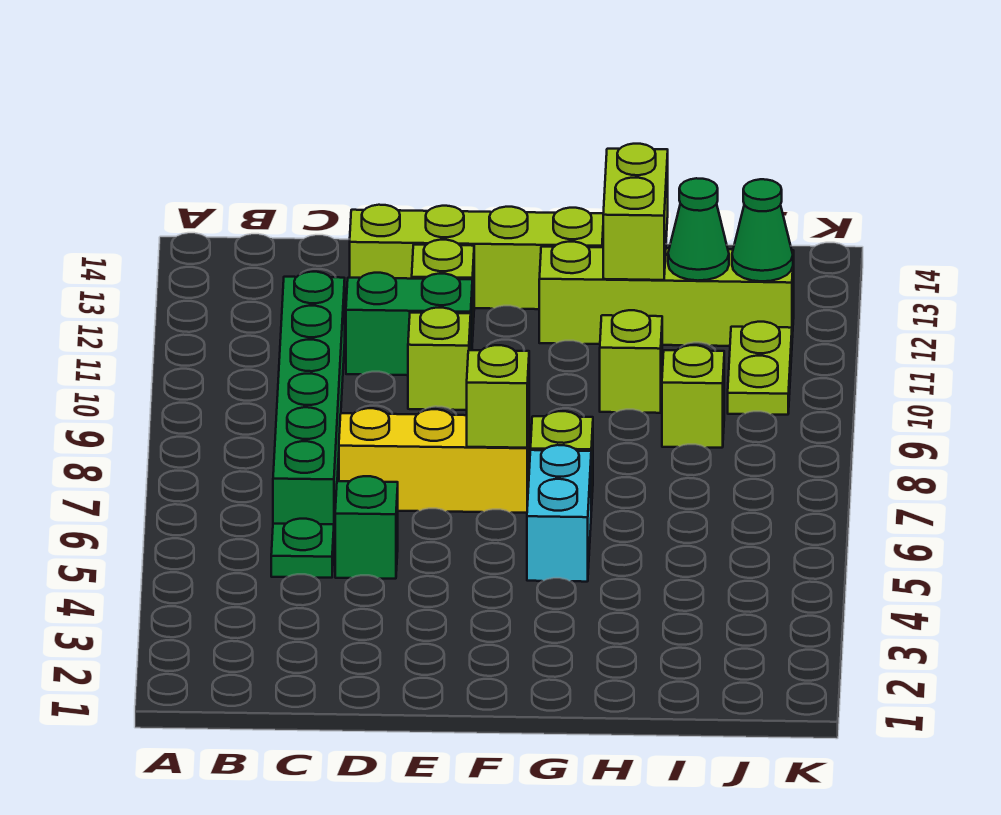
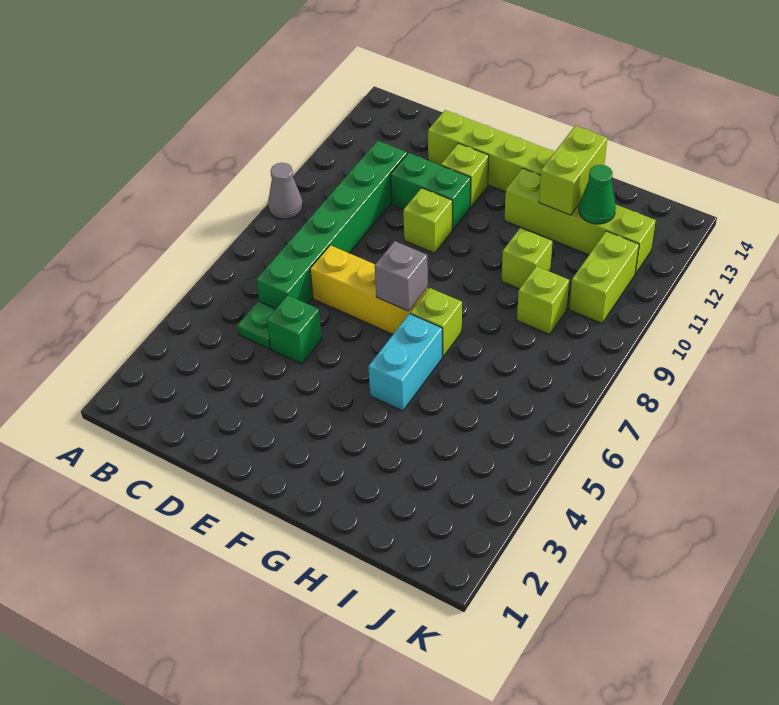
none -> grey cone A9 level 1
lime brick F7 level 2 -> grey brick F7 level 2
lime plate J10:J11 level 1 -> lime brick J10:J11 level 1
green cone J12 level 2 -> none

